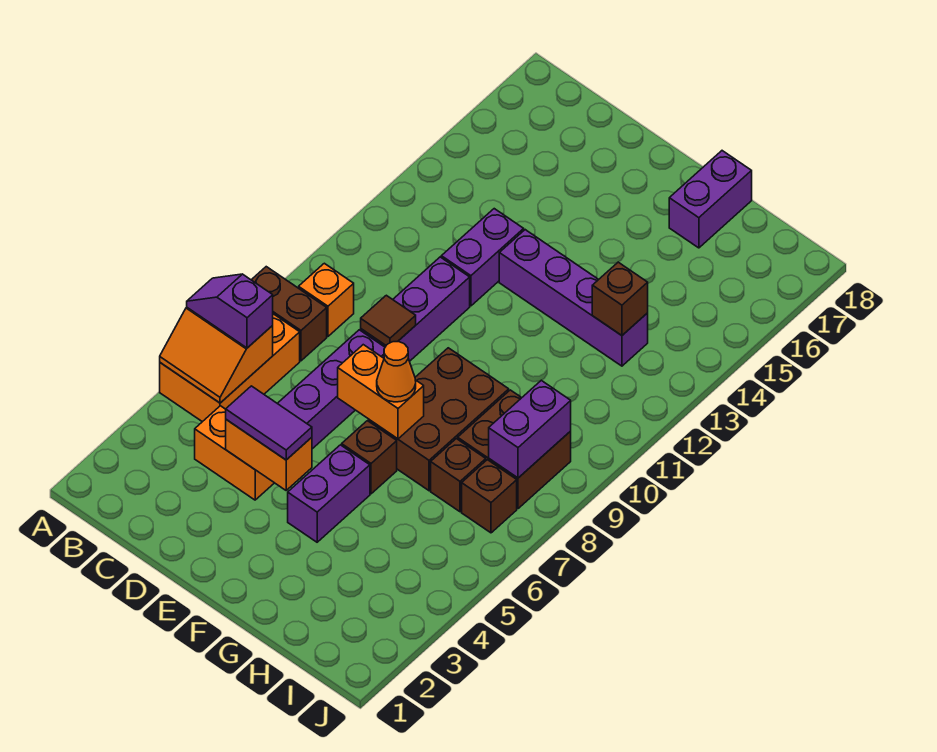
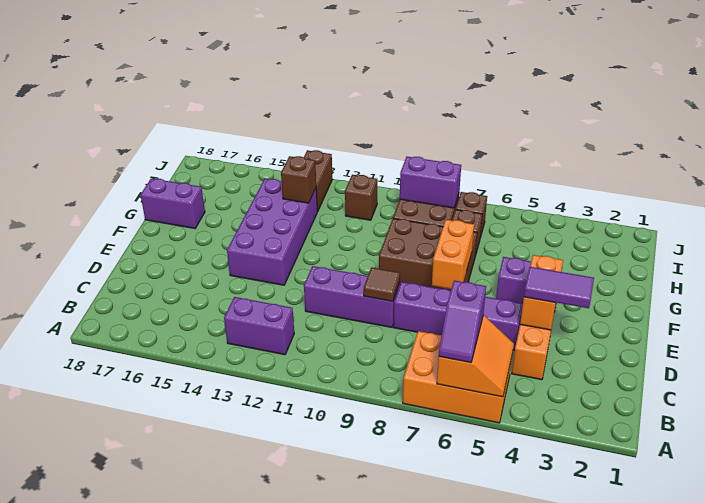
brown brick A8:B8 level 1 -> brown brick I13:J13 level 1
orange brick B9 level 1 -> none
purple tile D4:E4 level 3 -> purple tile D3:D4 level 3
purple brick D12:D13 level 1 -> purple brick B12:B13 level 1
purple brick E13:H13 level 1 -> purple brick E13:H14 level 1
brown brick F6 level 1 -> brown brick I11 level 1
orange cone F7 level 3 -> none

